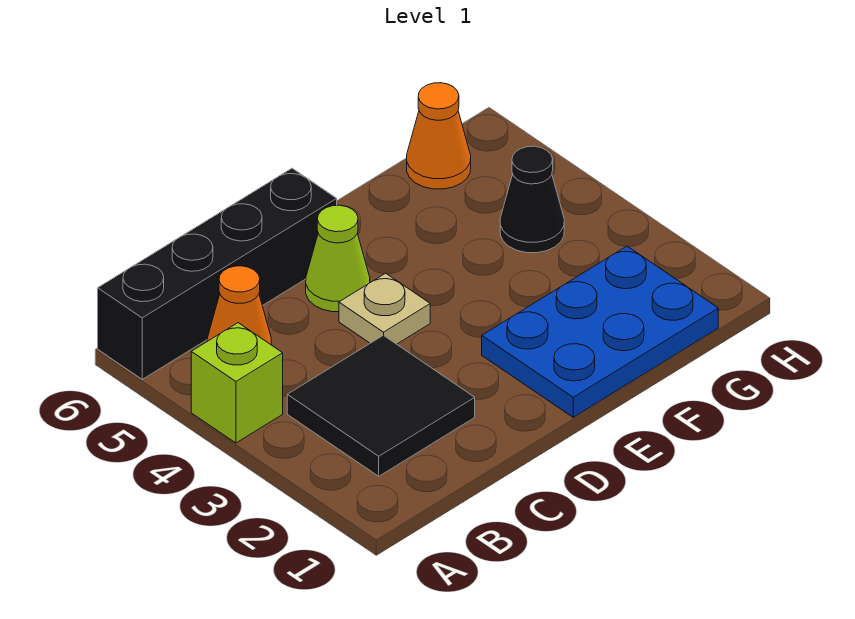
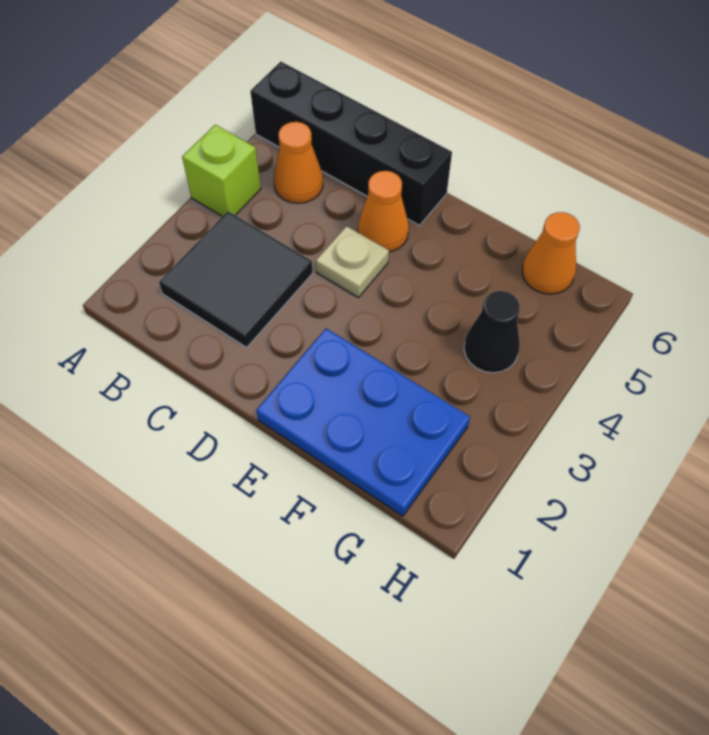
lime cone D5 level 1 -> orange cone D5 level 1

